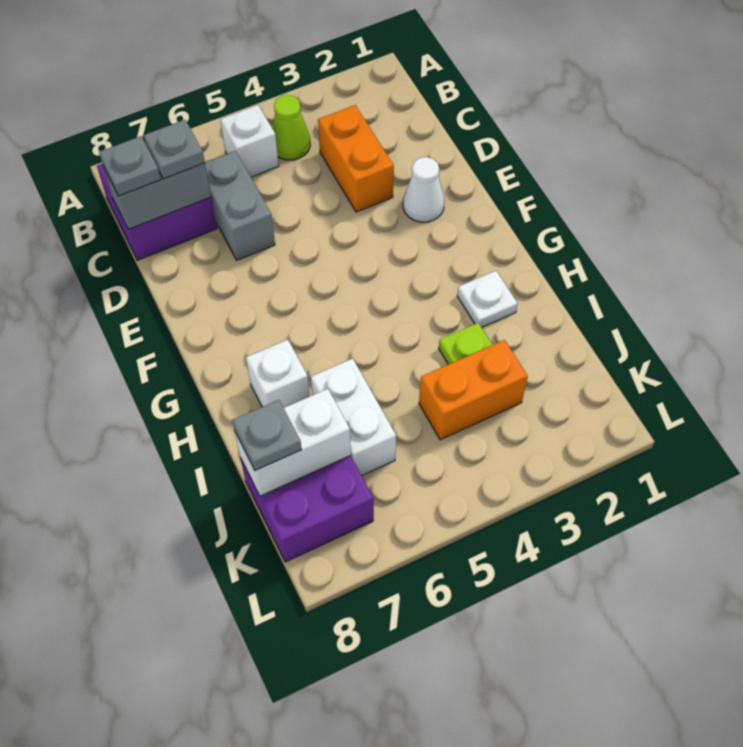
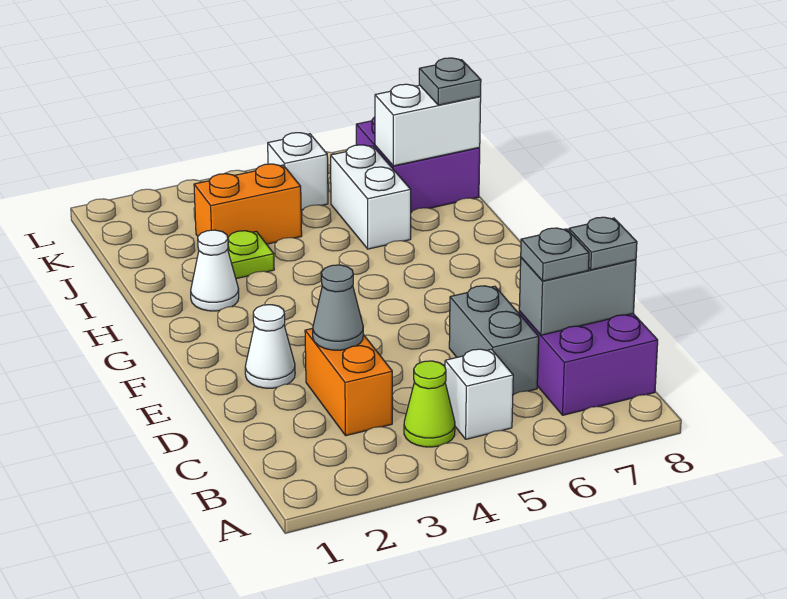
none -> grey cone D3 level 2
white plate H2 level 1 -> white cone H2 level 1
white brick H7 level 1 -> white brick K5 level 1

